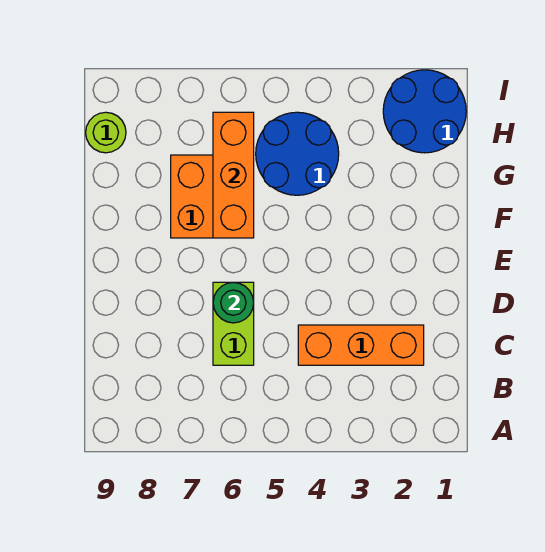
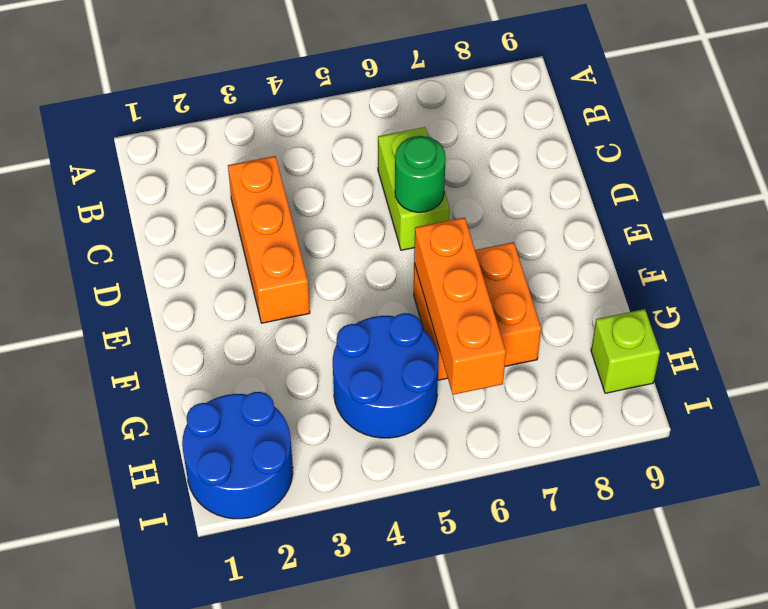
orange brick C2:C4 level 1 -> orange brick C3:E3 level 1
lime round brick H9 level 1 -> lime brick H9 level 1

